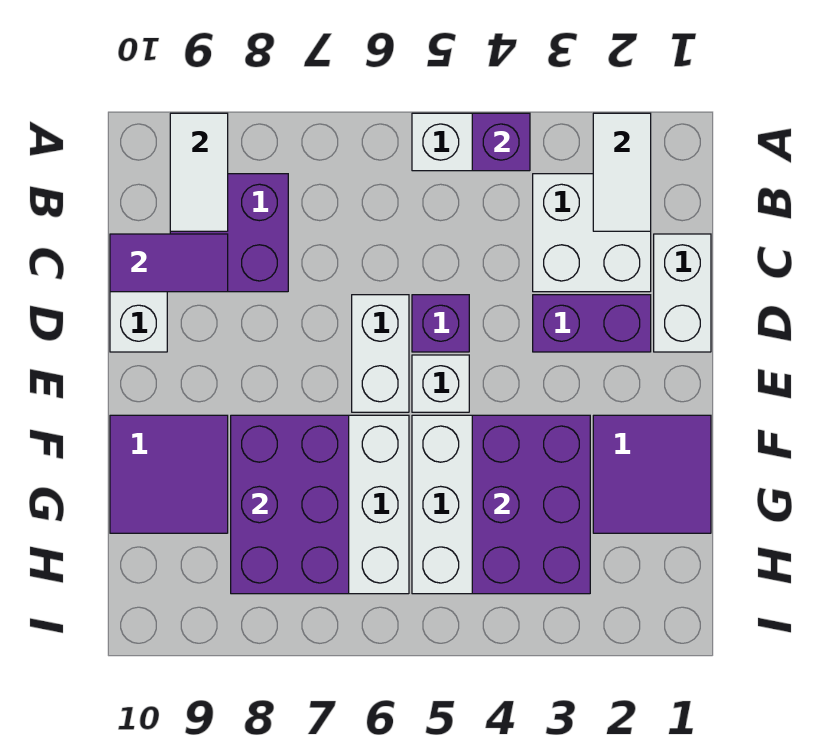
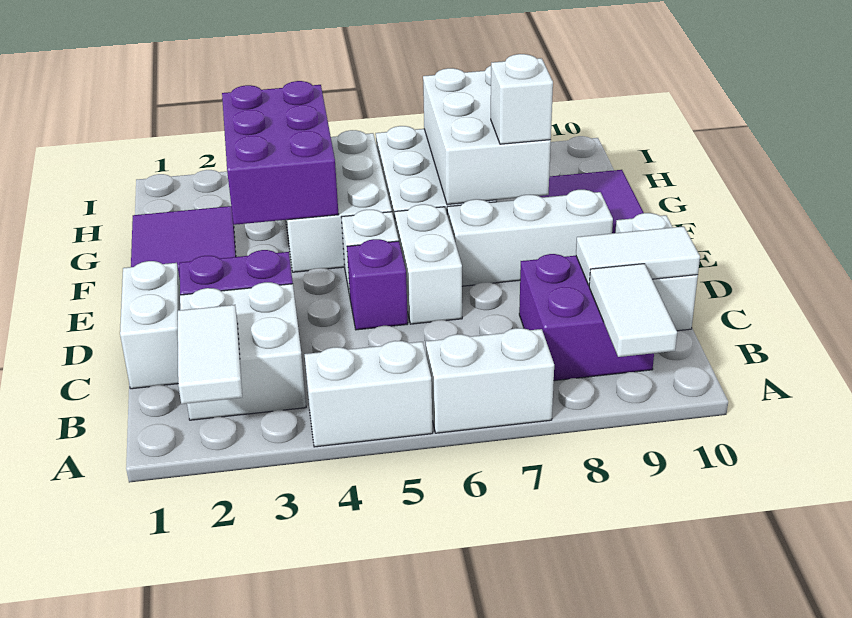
purple brick A4 level 2 -> none
none -> white brick A6:A7 level 1
purple tile C9:C10 level 2 -> white tile C9:C10 level 2
none -> white brick E7:E9 level 1
purple brick F7:H8 level 2 -> white brick F7:H8 level 2
none -> white brick F8 level 3

